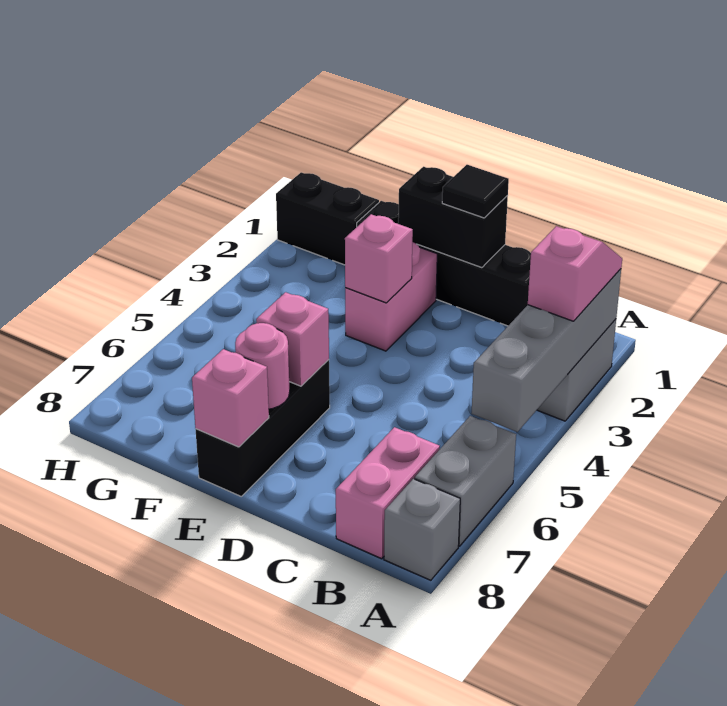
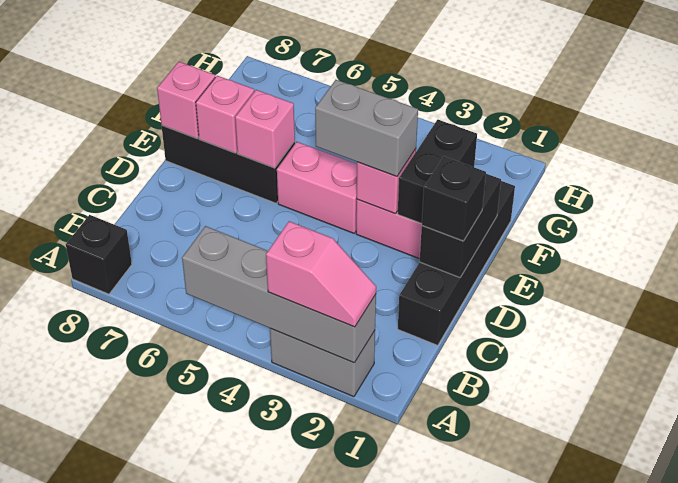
grey brick A6:A7 level 1 -> grey brick E3:E4 level 3
grey brick A8 level 1 -> black brick A8 level 1
pink brick B7:B8 level 1 -> pink brick E4:E5 level 1
black tile D1 level 3 -> black brick D1 level 3
pink round brick E7 level 2 -> pink brick E7 level 2
black brick G1:H1 level 1 -> black brick E2:F2 level 2

